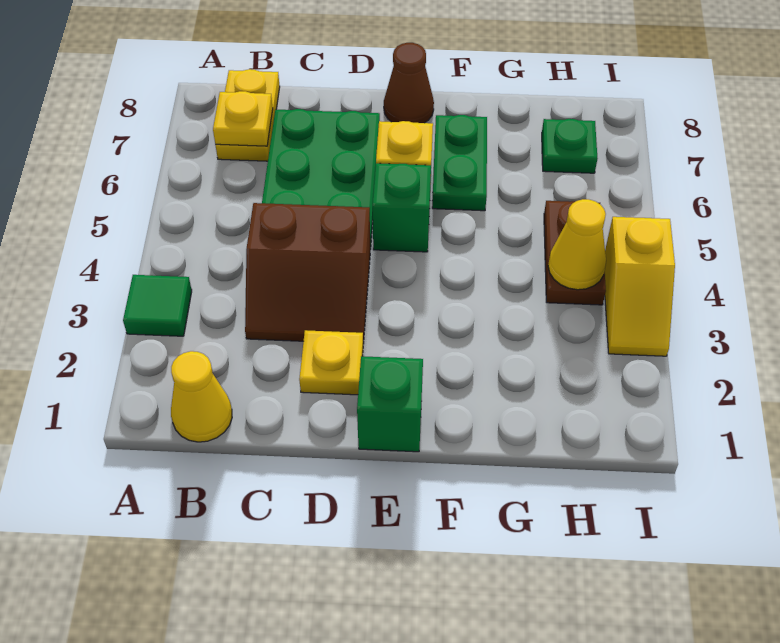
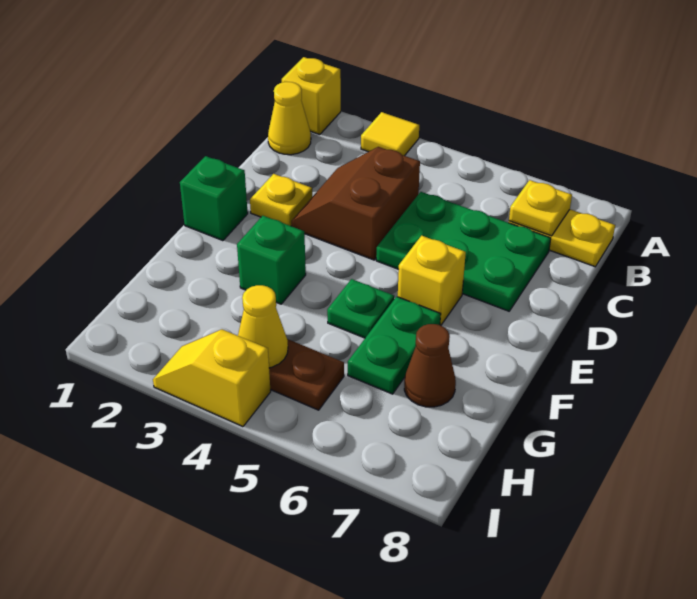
none -> yellow brick A1 level 1
green tile A3 level 1 -> yellow tile A3 level 1
green brick E5 level 1 -> green brick F3 level 1
brown cone E8 level 1 -> brown cone G7 level 1
green plate F6:F7 level 1 -> green plate F6:G6 level 1
green plate H7 level 1 -> green plate F5 level 1

